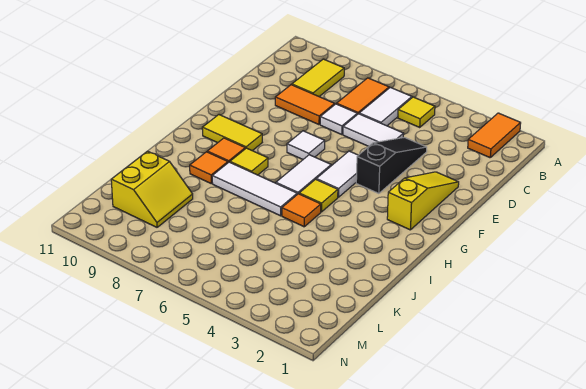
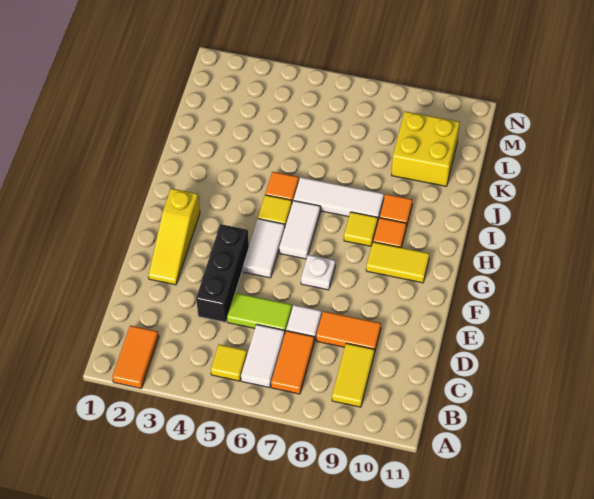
black slope D4:F4 level 1 top F -> black brick D4:F4 level 1
white tile D5:D6 level 1 -> lime tile D5:D6 level 1
white tile F7 level 1 -> white plate F7 level 1
yellow slope K9:L10 level 1 top 10 -> yellow brick K9:L10 level 1

